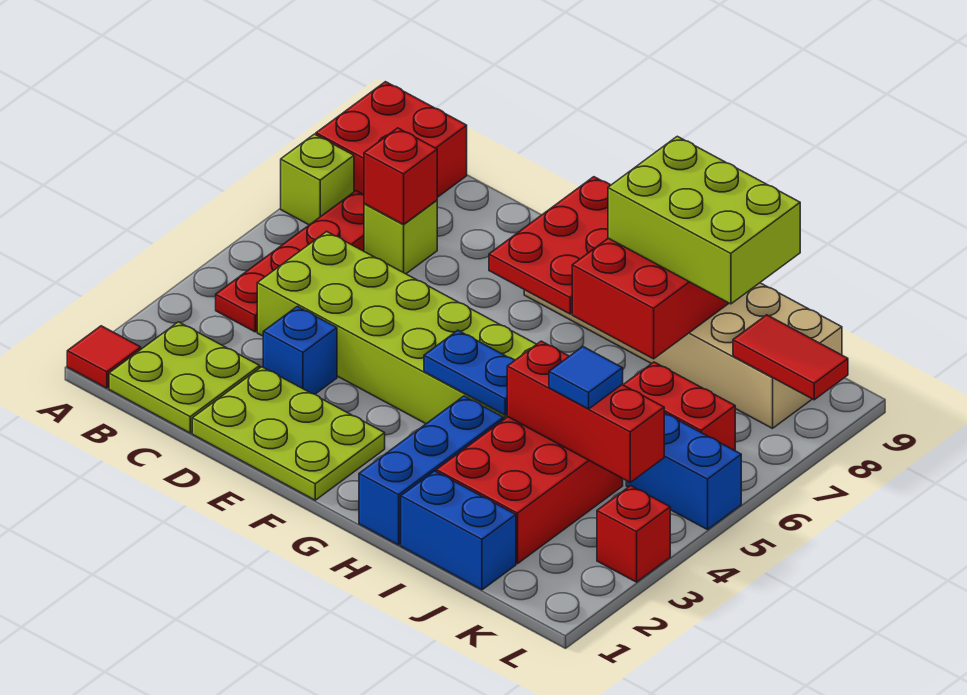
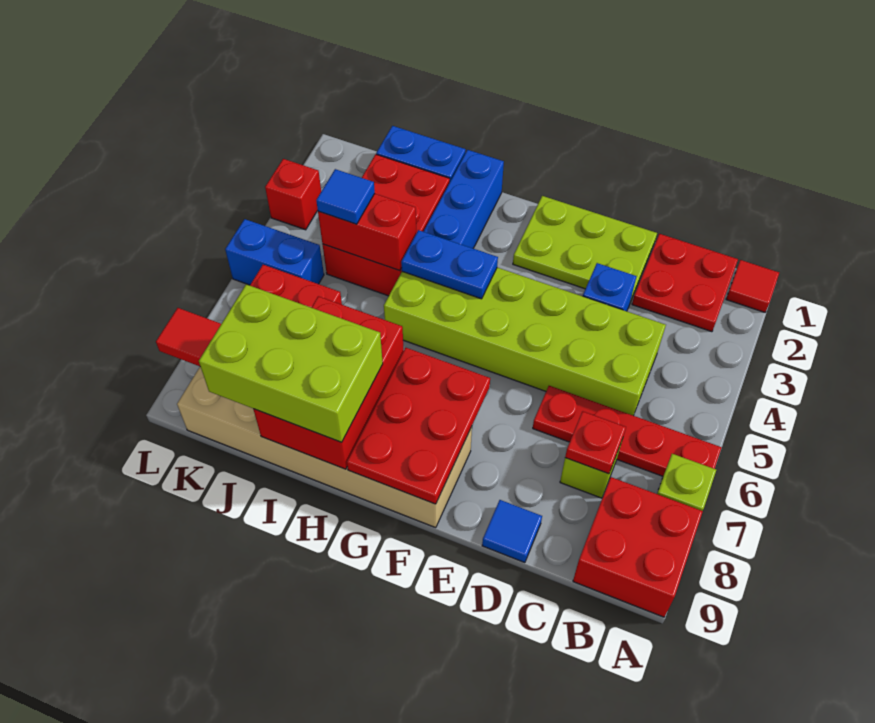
lime plate B1:C2 level 1 -> red plate B1:C2 level 1
red plate B4:B7 level 1 -> red plate A6:D6 level 1
red brick C7 level 2 -> red plate C7 level 2
none -> blue tile D9 level 1
red brick I4:K4 level 2 -> red brick I4:J4 level 2

